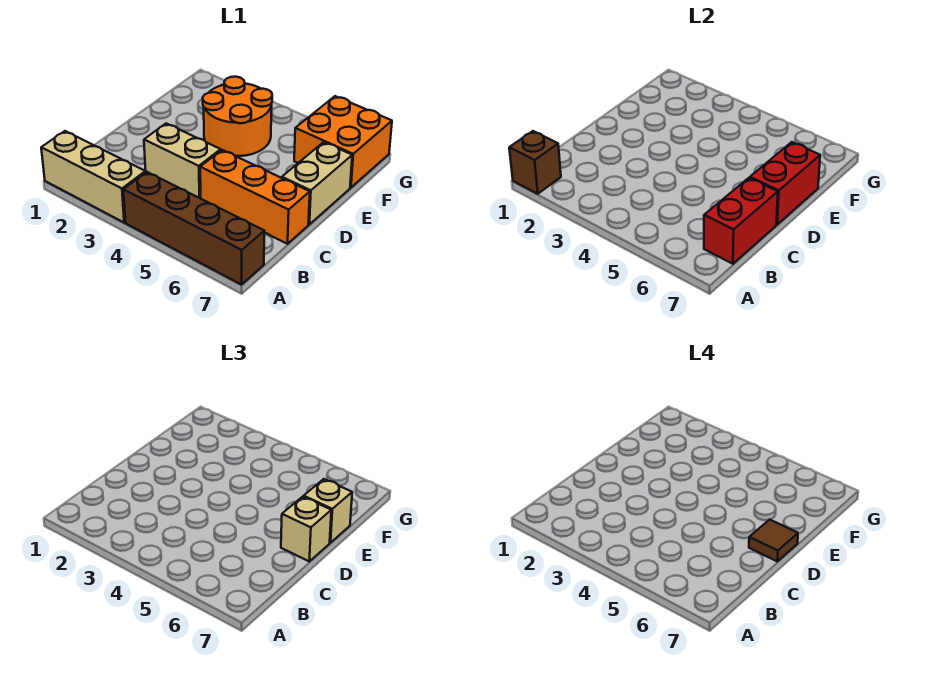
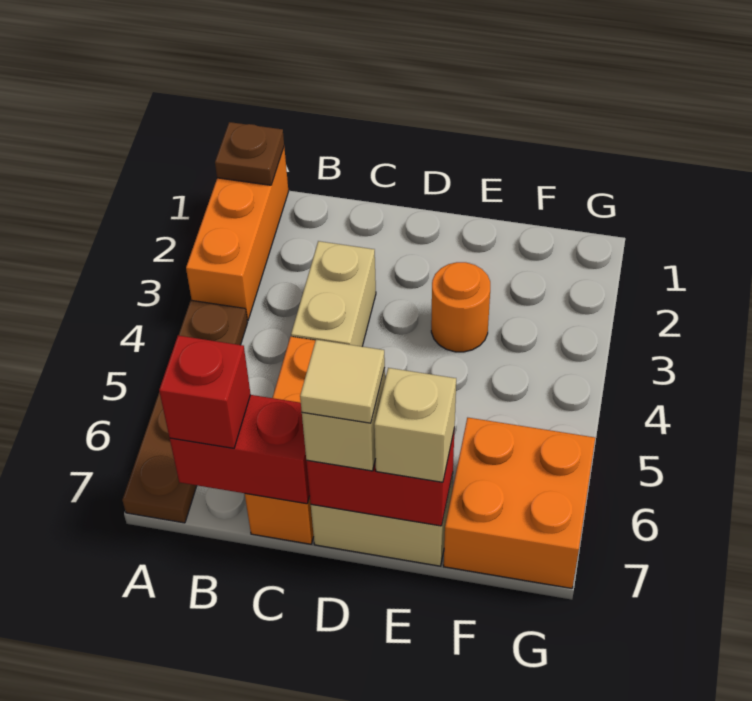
tan brick A1:A3 level 1 -> orange brick A1:A3 level 1
brown brick A1 level 2 -> brown plate A1 level 2
brown brick A4:A7 level 1 -> brown plate A4:A7 level 1
none -> red brick B7 level 3
brown tile D7 level 4 -> tan tile D7 level 4
orange round brick E3:F4 level 1 -> orange round brick E3 level 1

